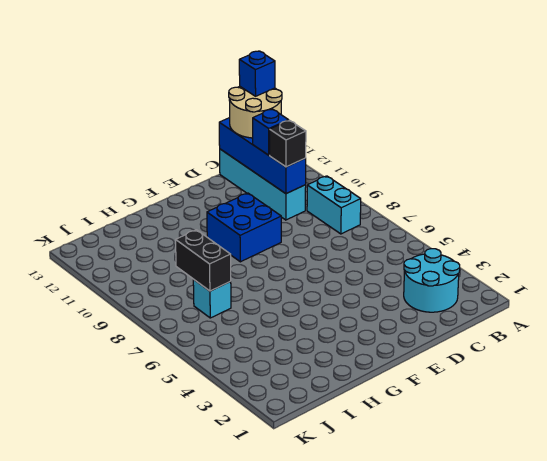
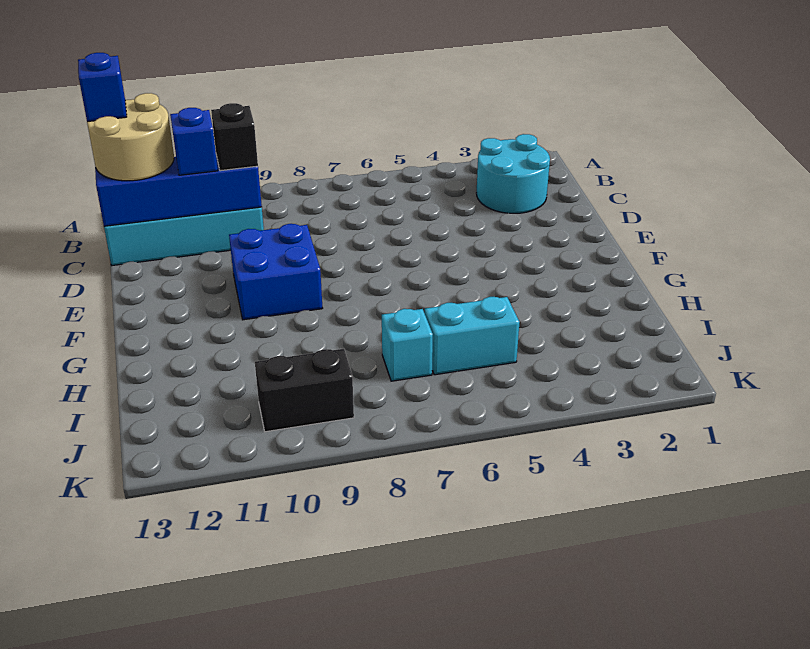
cyan brick B8:B9 level 1 -> cyan brick I5:I6 level 1
black brick I7:I8 level 2 -> black brick J9:J10 level 1

